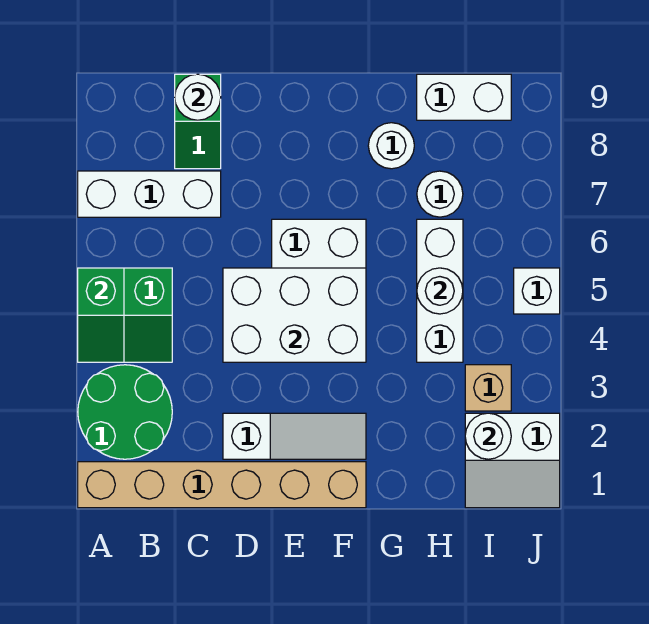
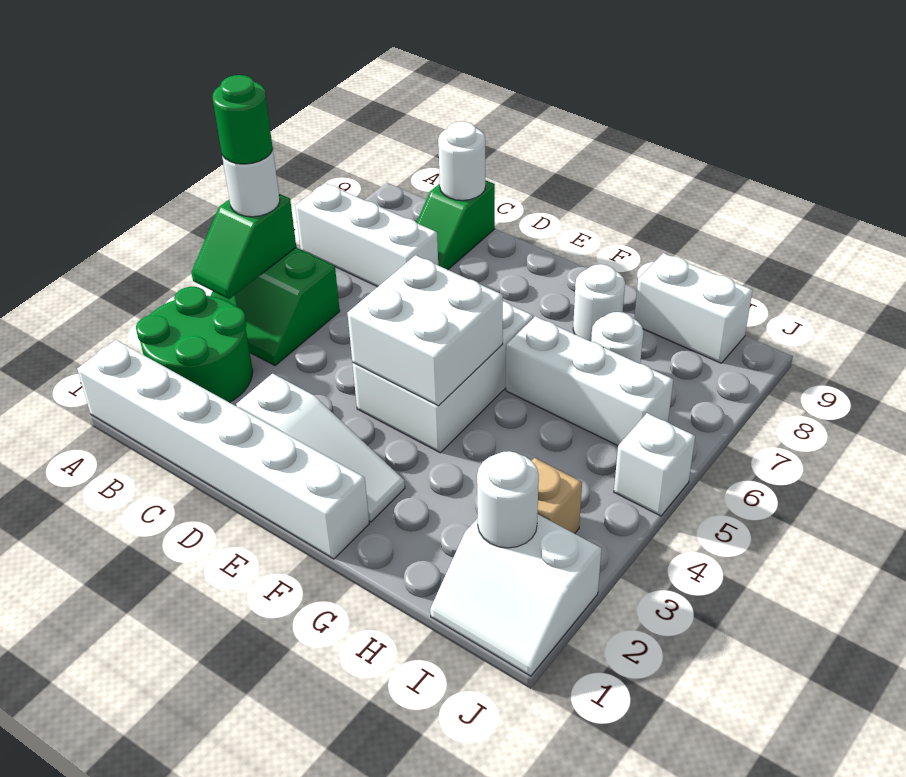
tan brick A1:F1 level 1 -> white brick A1:F1 level 1
none -> green round brick A5 level 4
white brick D4:F5 level 2 -> white brick E4:F5 level 2
white brick H4:H6 level 1 -> white brick G6:I6 level 1
white round brick H5 level 2 -> white round brick A5 level 3

